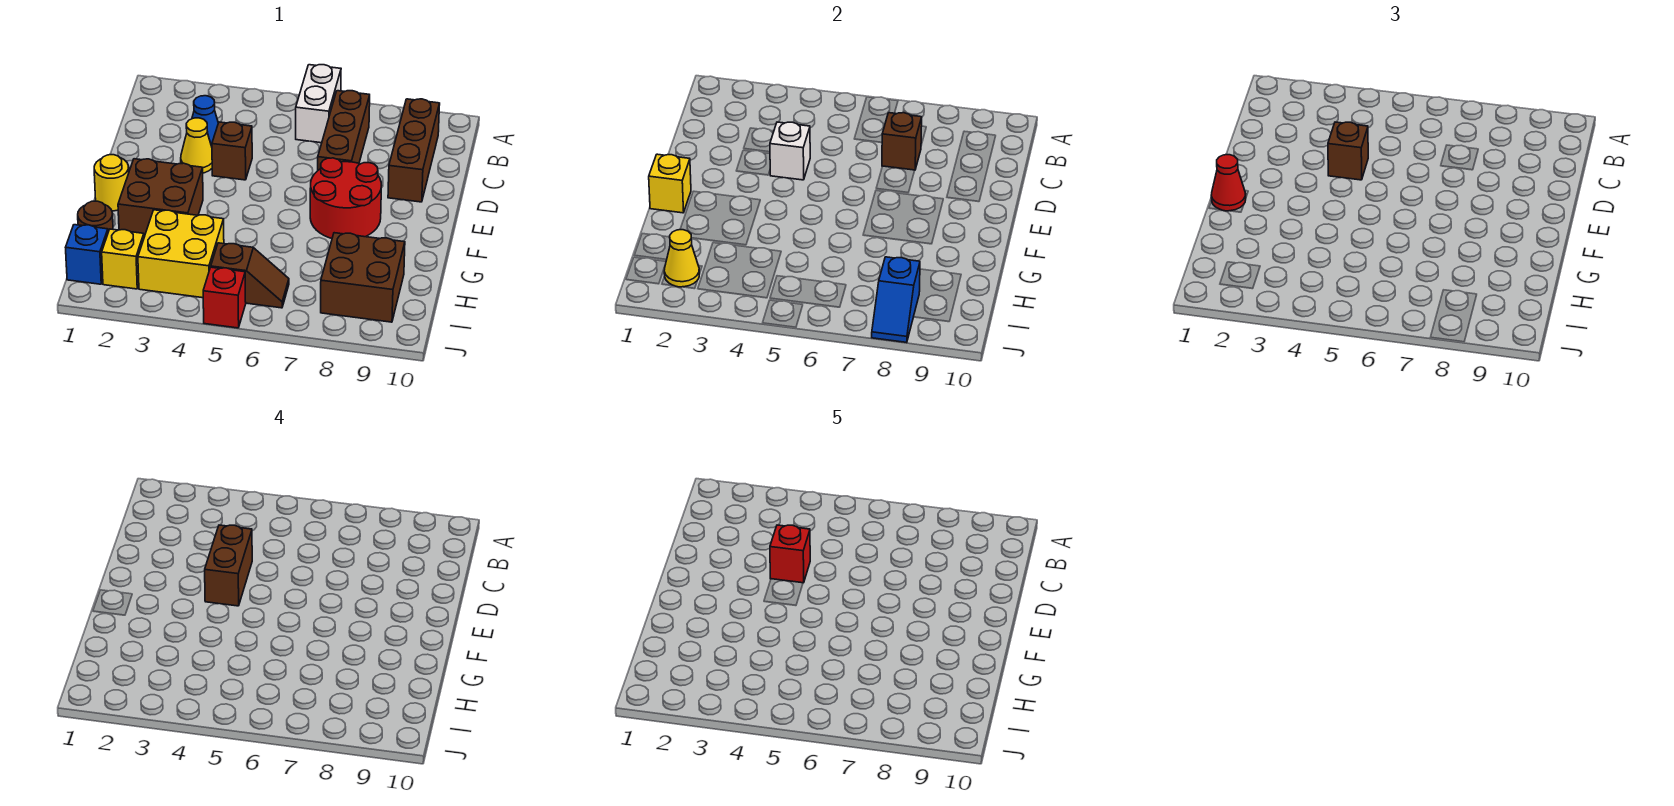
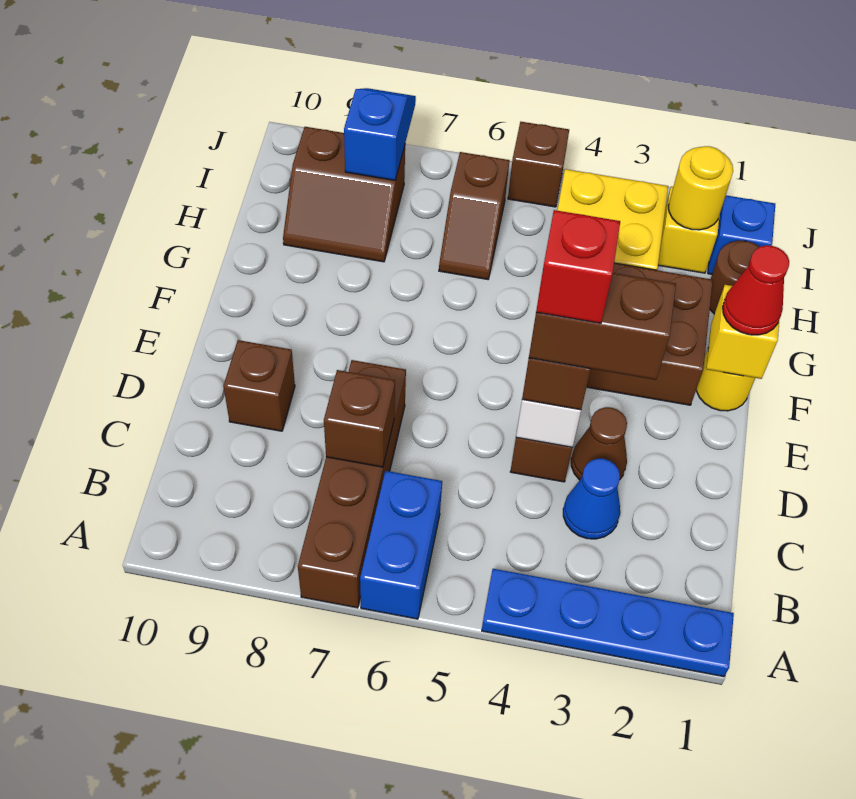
none -> blue plate A1:A4 level 1
white brick A6:B6 level 1 -> blue brick A6:B6 level 1
brown brick B7:D7 level 1 -> brown brick A7:D7 level 1
brown brick B9:D9 level 1 -> brown brick D9 level 1
yellow cone D3 level 1 -> brown cone D3 level 1
brown brick D4:E4 level 4 -> brown brick D3:D4 level 4
red round brick E7:F8 level 1 -> none
brown brick H8:I9 level 1 -> brown slope H8:I9 level 1 top I
yellow cone I2 level 2 -> yellow round brick I2 level 2
brown slope I5:I6 level 1 top 5 -> brown slope H6:I6 level 1 top I
red brick J5 level 1 -> brown brick J5 level 1

